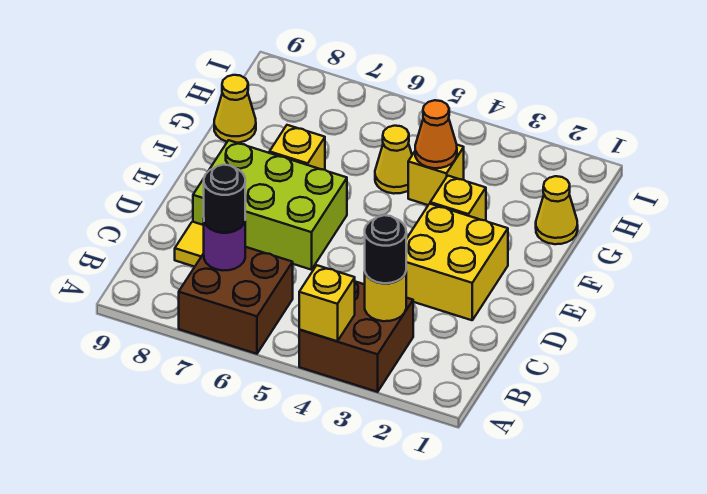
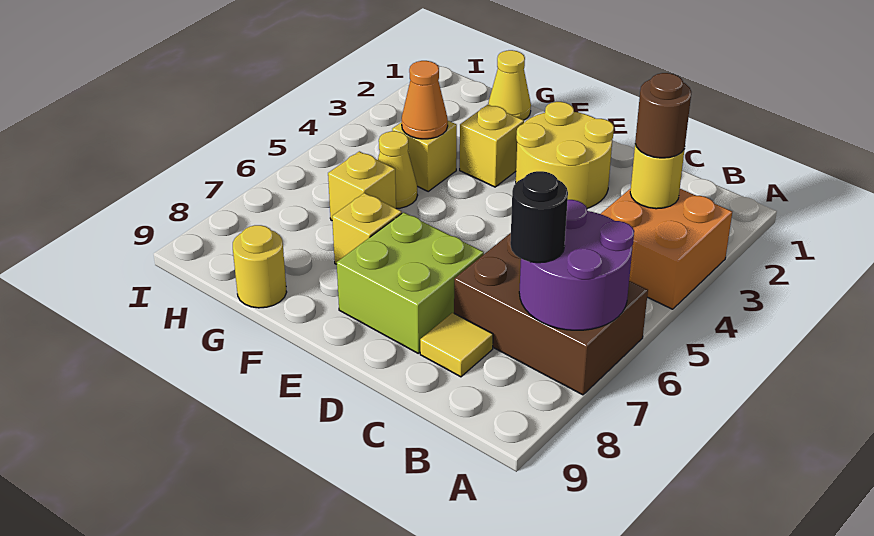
brown brick A3:B4 level 1 -> orange brick A3:B4 level 1
yellow brick A4 level 2 -> yellow brick G6 level 1
brown brick A6:B7 level 1 -> brown brick A6:C7 level 1
black round brick B3 level 3 -> brown round brick B3 level 3
purple round brick B7 level 2 -> purple round brick A6:B7 level 2
yellow brick D2:E3 level 1 -> yellow round brick D2:E3 level 1
lime brick D6:E8 level 1 -> lime brick D7:E8 level 1
yellow cone G9 level 1 -> yellow round brick G9 level 1

